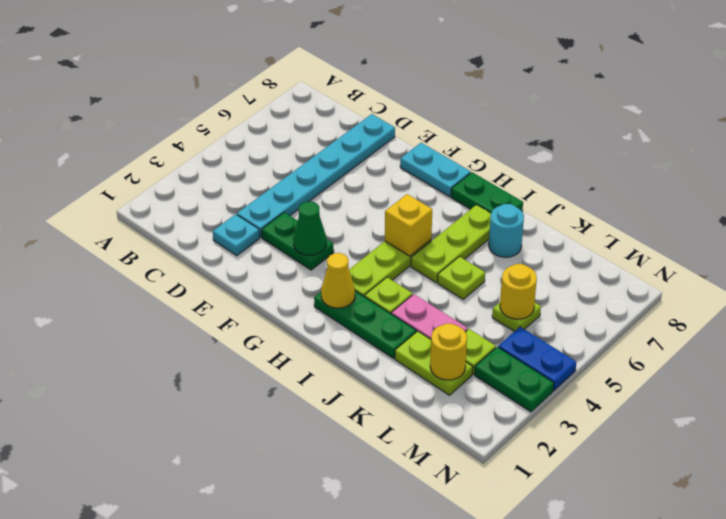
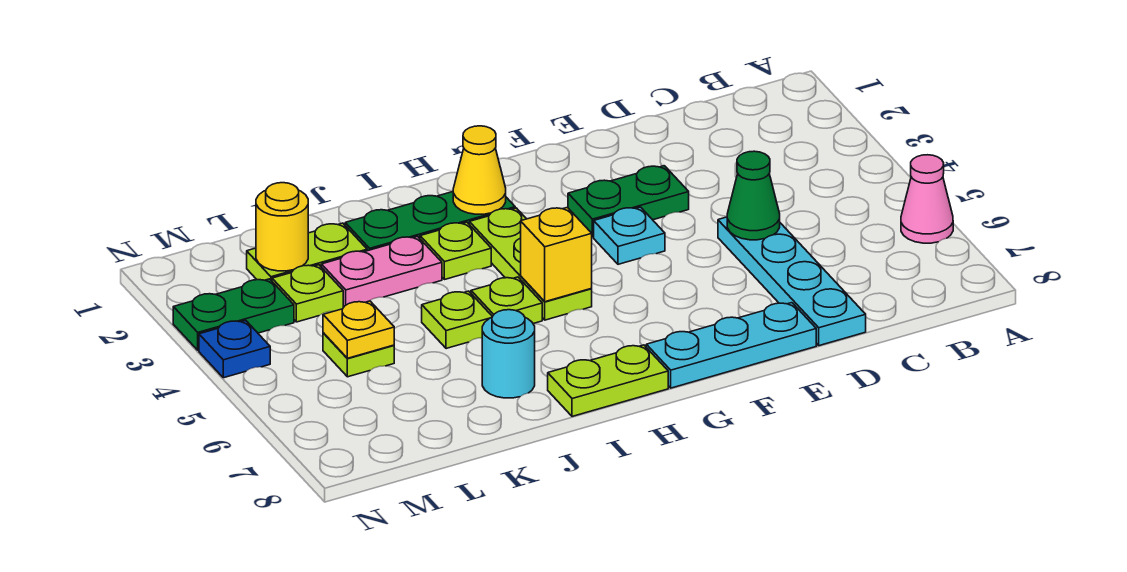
none -> pink cone A6 level 1
cyan plate D2 level 1 -> cyan plate F4 level 1
cyan plate D3:D8 level 1 -> cyan plate D5:D8 level 1
green cone F3 level 2 -> green cone D5 level 2
cyan plate F8:G8 level 1 -> cyan plate E8:G8 level 1
green plate H8:I8 level 1 -> lime plate H8:I8 level 1
lime plate I5:I7 level 1 -> lime plate I5 level 1
yellow round brick L5 level 2 -> yellow plate L5 level 2
blue plate M4:N4 level 1 -> blue plate N4 level 1

